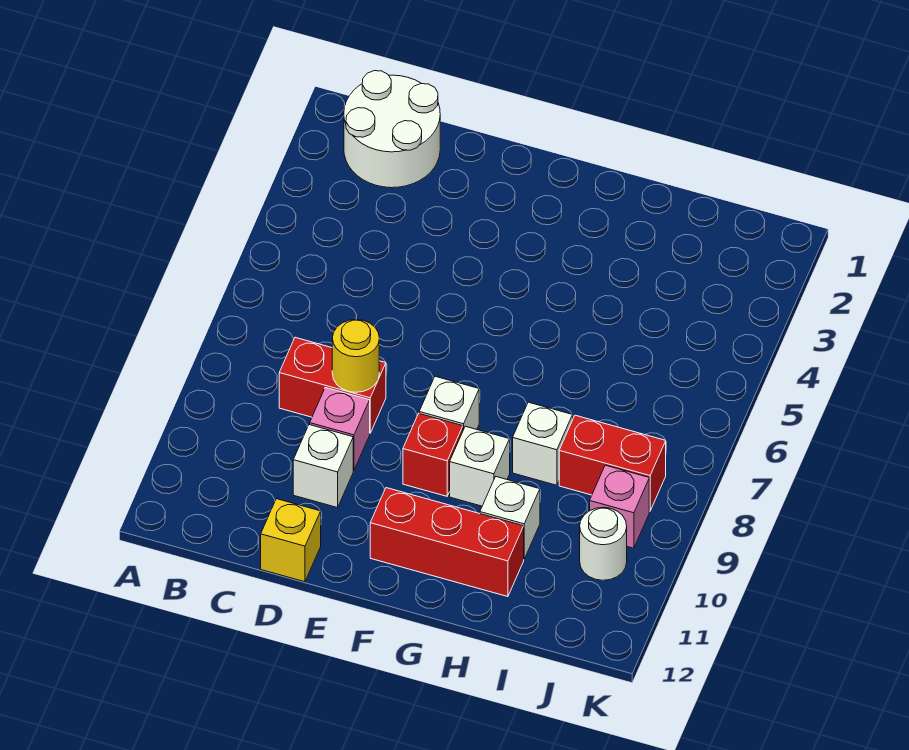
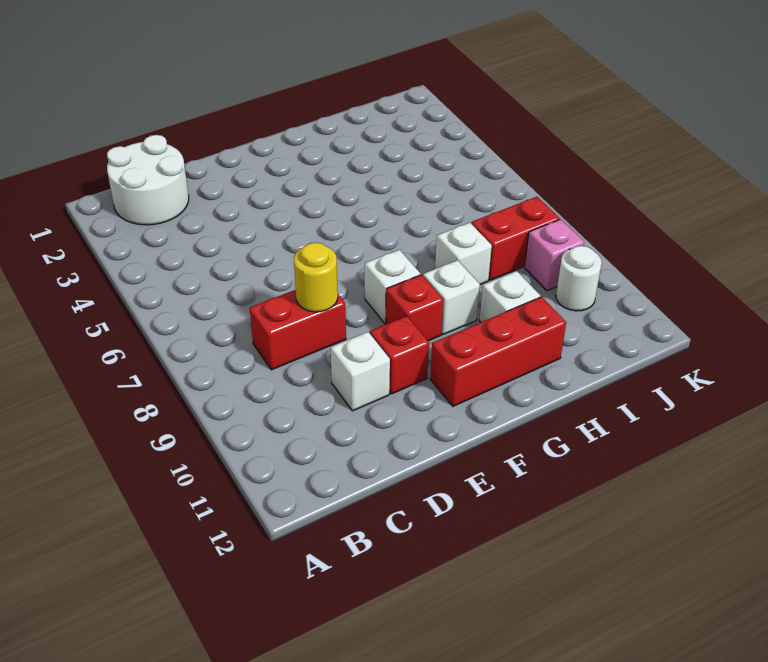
pink brick D9 level 1 -> none
yellow brick D12 level 1 -> none
none -> red brick E10 level 1

